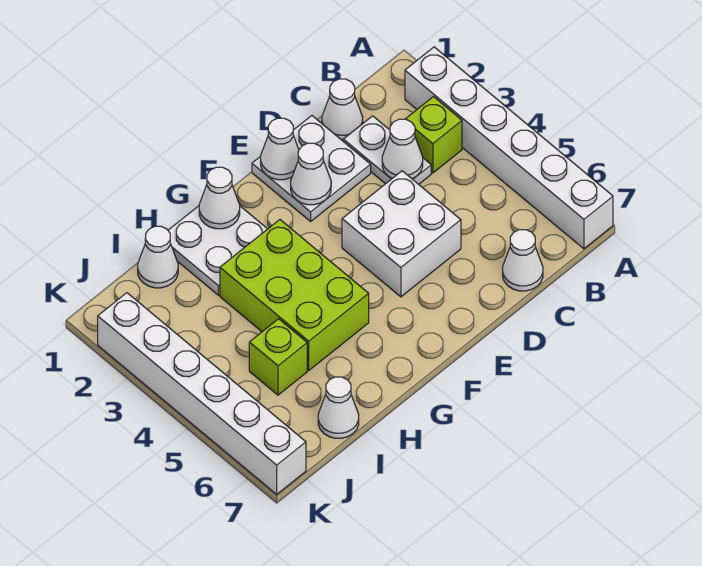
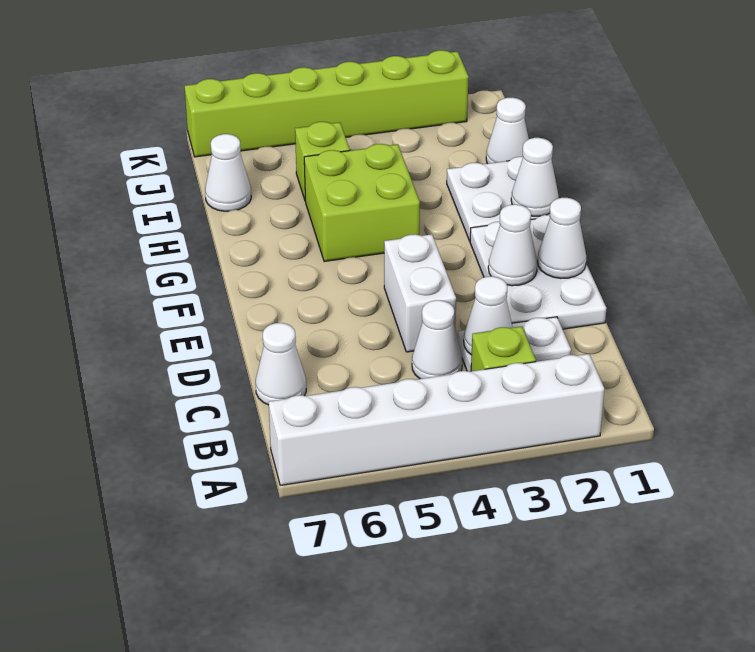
white cone C1 level 1 -> white cone C4 level 1
white plate D1:E2 level 1 -> white plate D1:F2 level 1
white brick D4:E5 level 1 -> white brick D4:E4 level 1
lime brick G3:H5 level 1 -> lime brick G4:H5 level 1
white brick K2:K7 level 1 -> lime brick K2:K7 level 1

